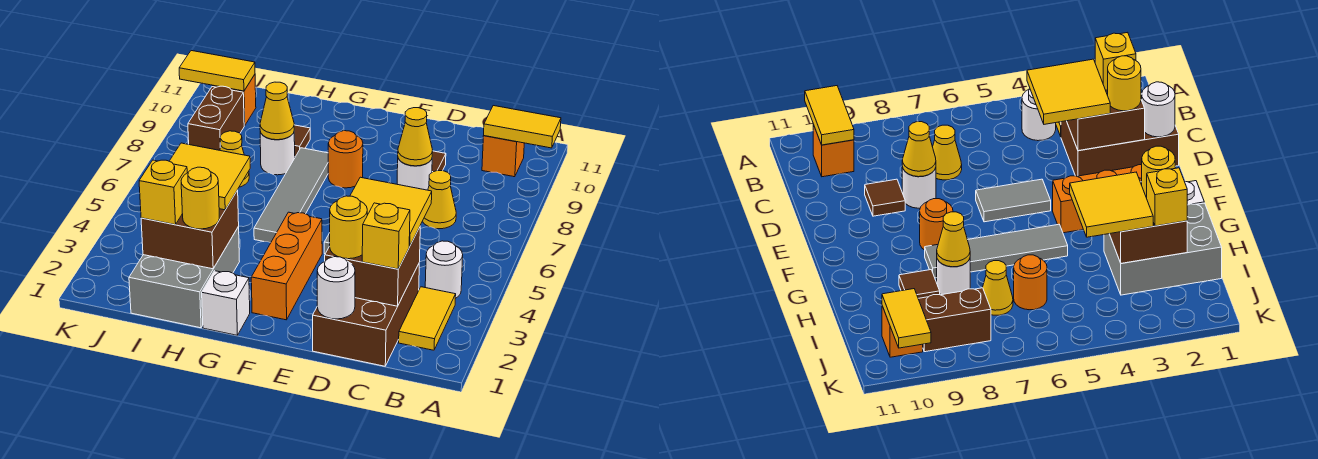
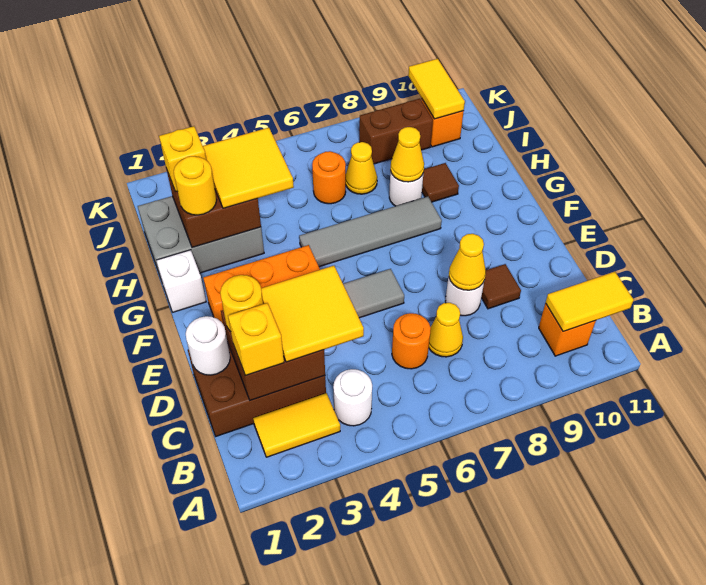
yellow tile A10:B10 level 2 -> yellow tile B10:B11 level 2
orange round brick F8 level 1 -> orange round brick C6 level 1

